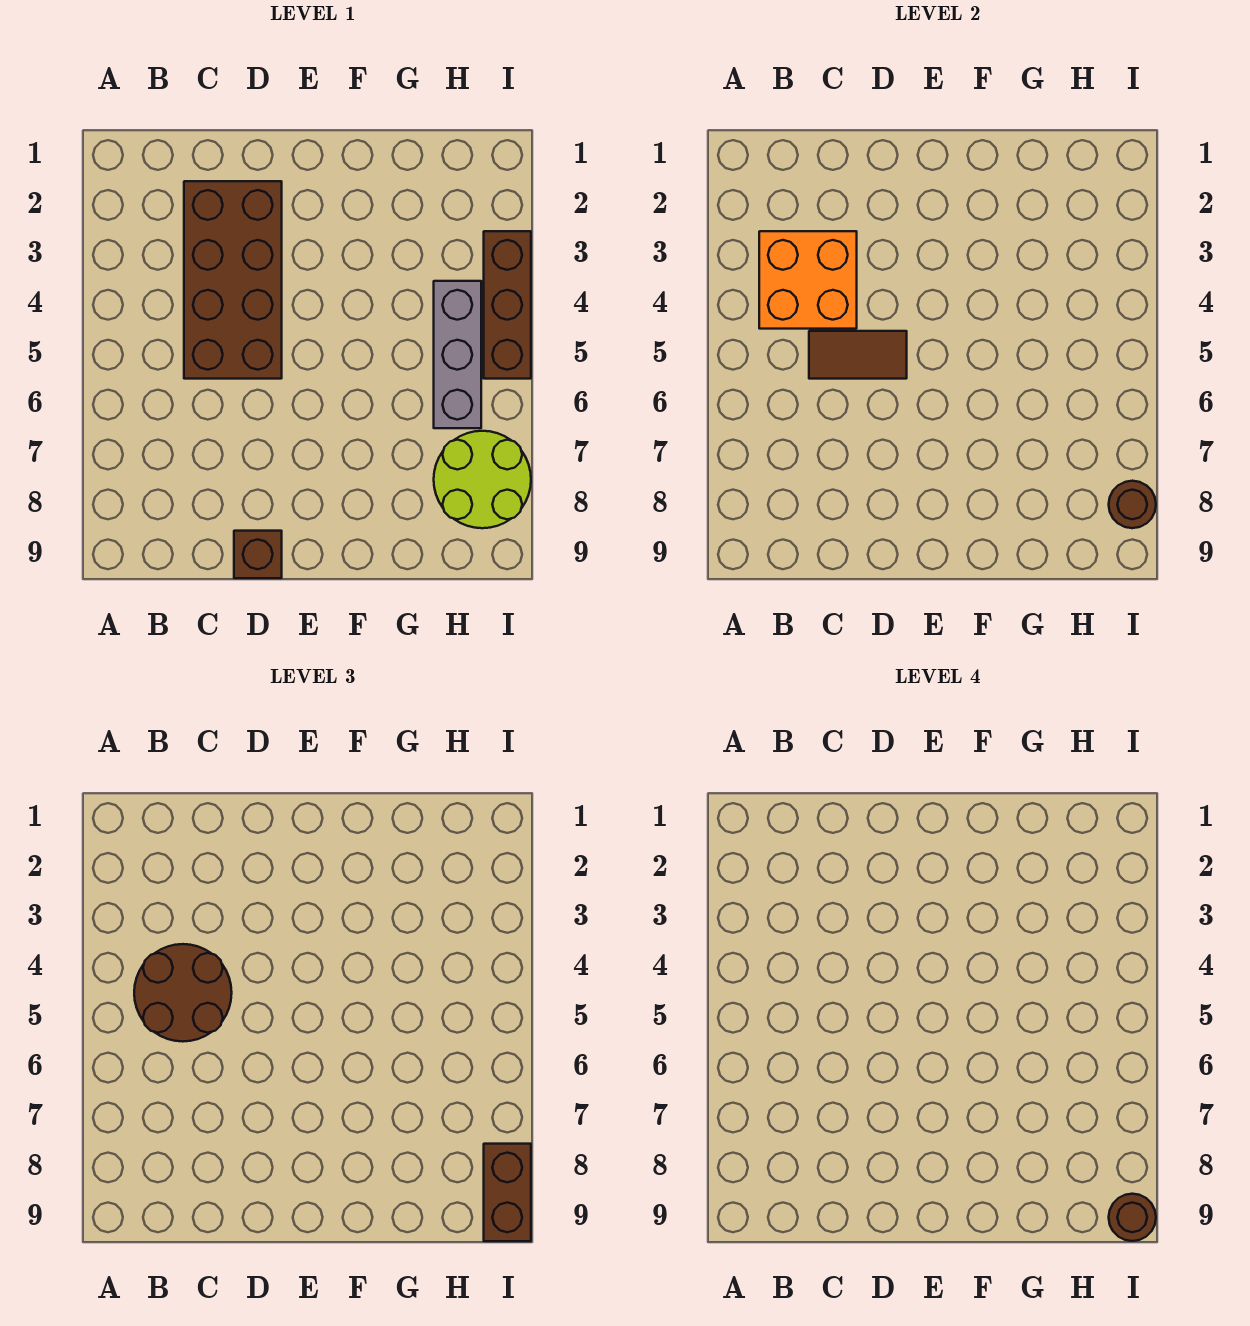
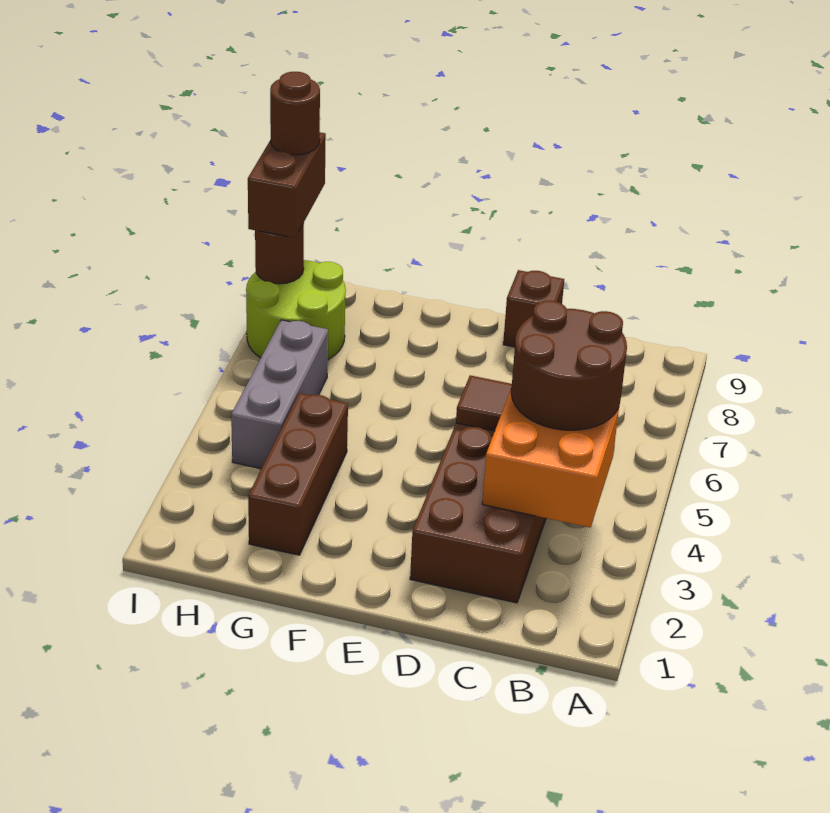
brown brick I3:I5 level 1 -> brown brick G2:G4 level 1

